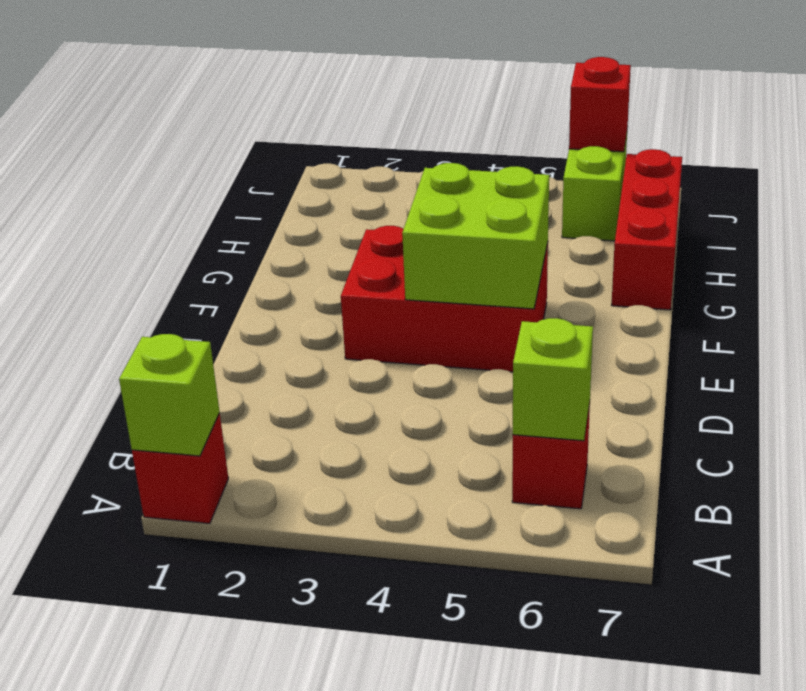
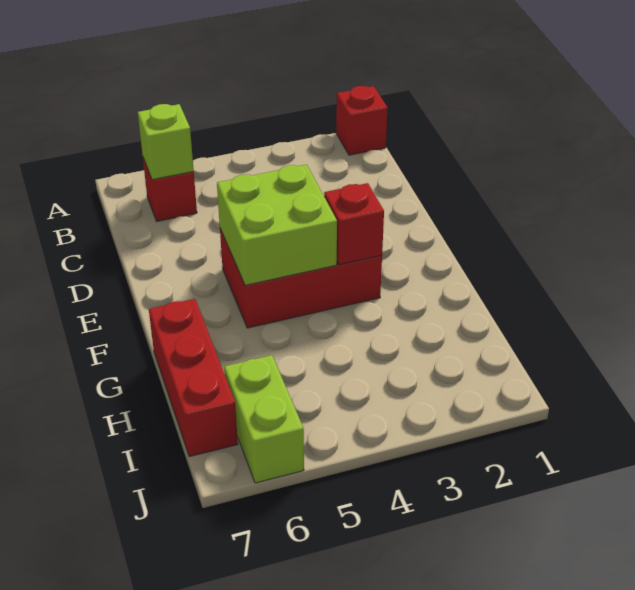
lime brick A1 level 2 -> none
red brick J6 level 2 -> red brick F3 level 2

